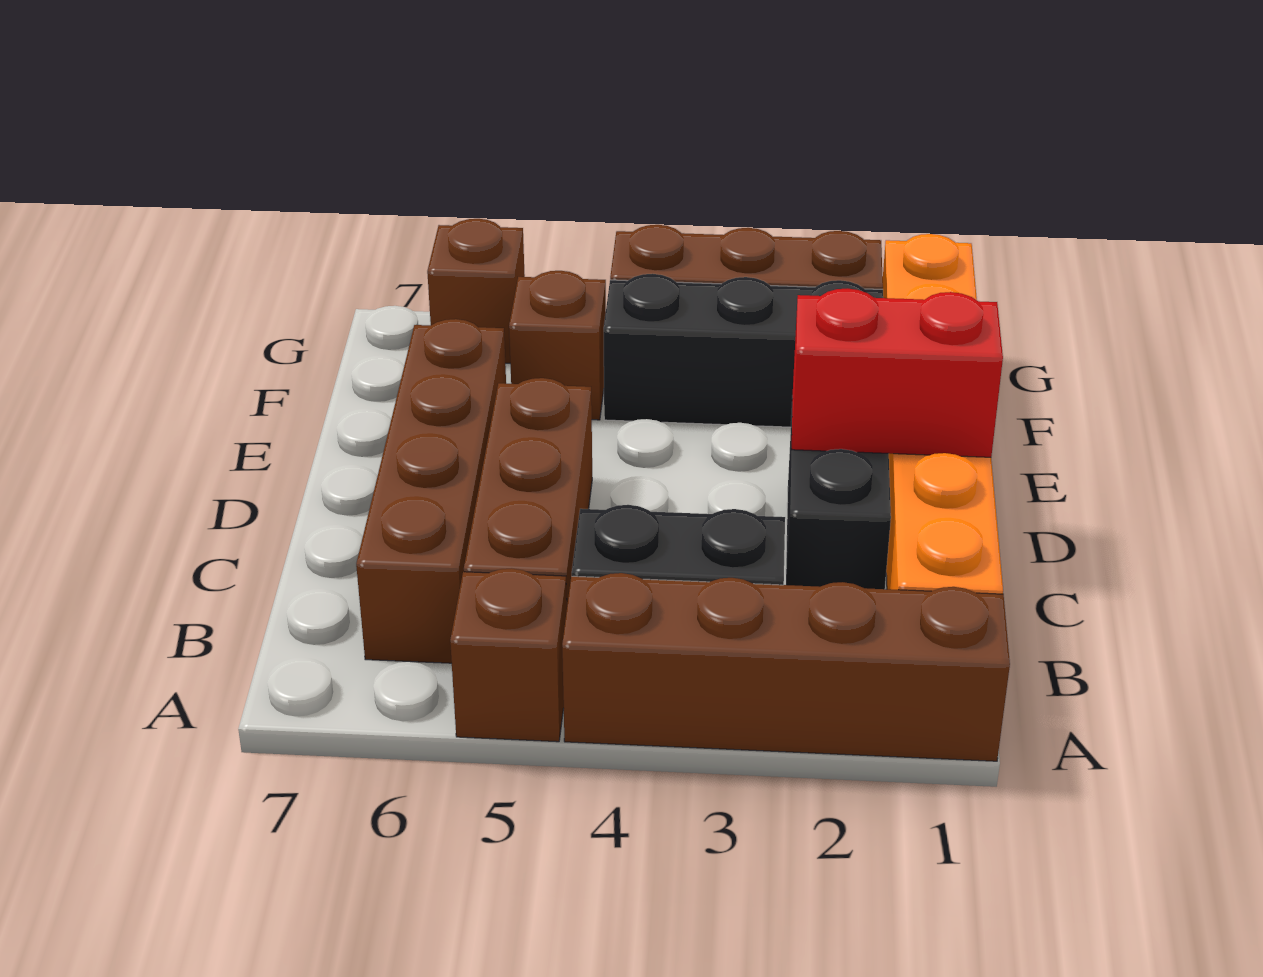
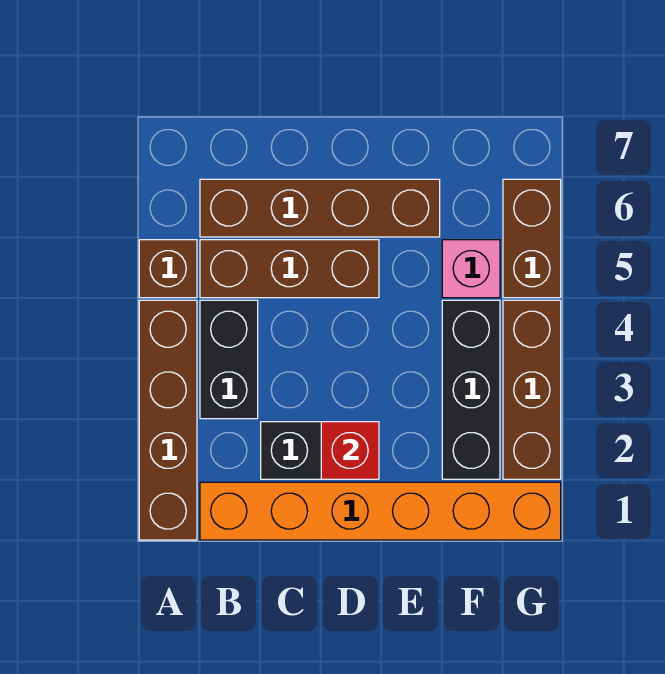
red brick D1:D2 level 2 -> red brick D2 level 2
brown brick F5 level 1 -> pink brick F5 level 1
brown brick G6 level 1 -> brown brick G5:G6 level 1

